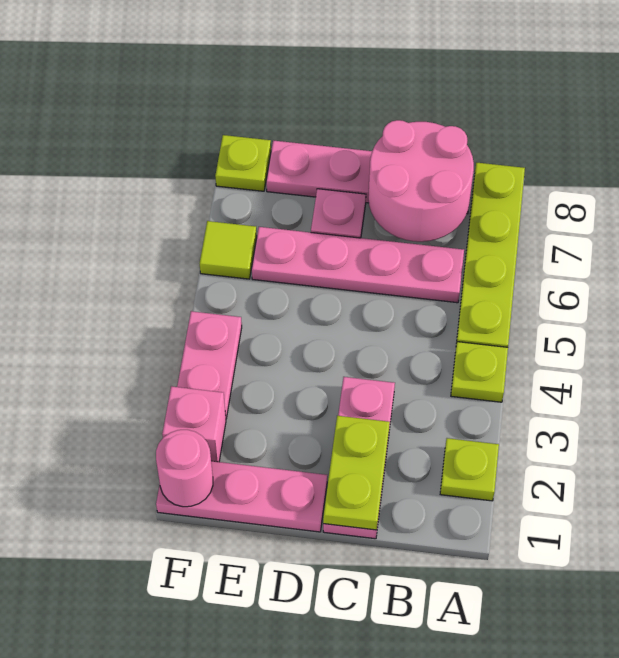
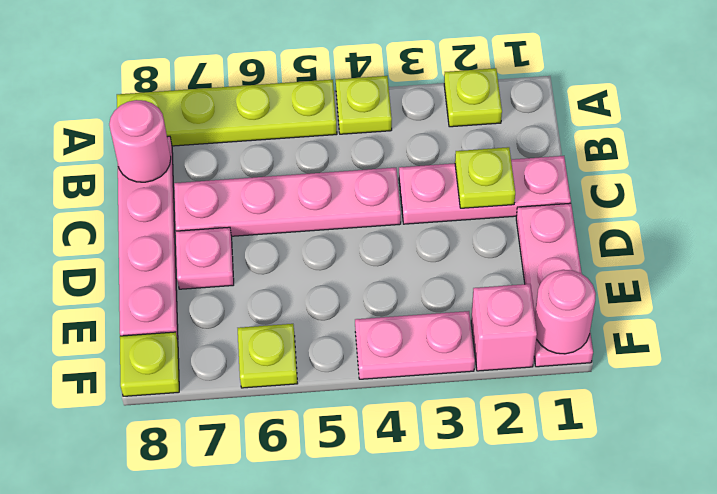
pink plate B6:E6 level 1 -> pink plate C4:C7 level 1
pink round brick B7:C8 level 2 -> pink round brick B8 level 2
lime plate C1:C2 level 2 -> lime plate C2 level 2
lime tile F6 level 1 -> lime plate F6 level 1

